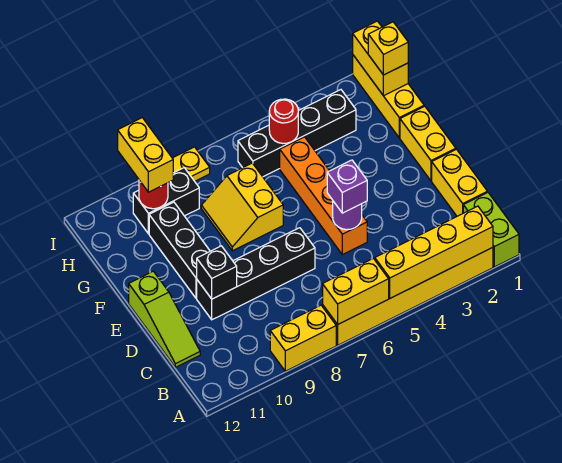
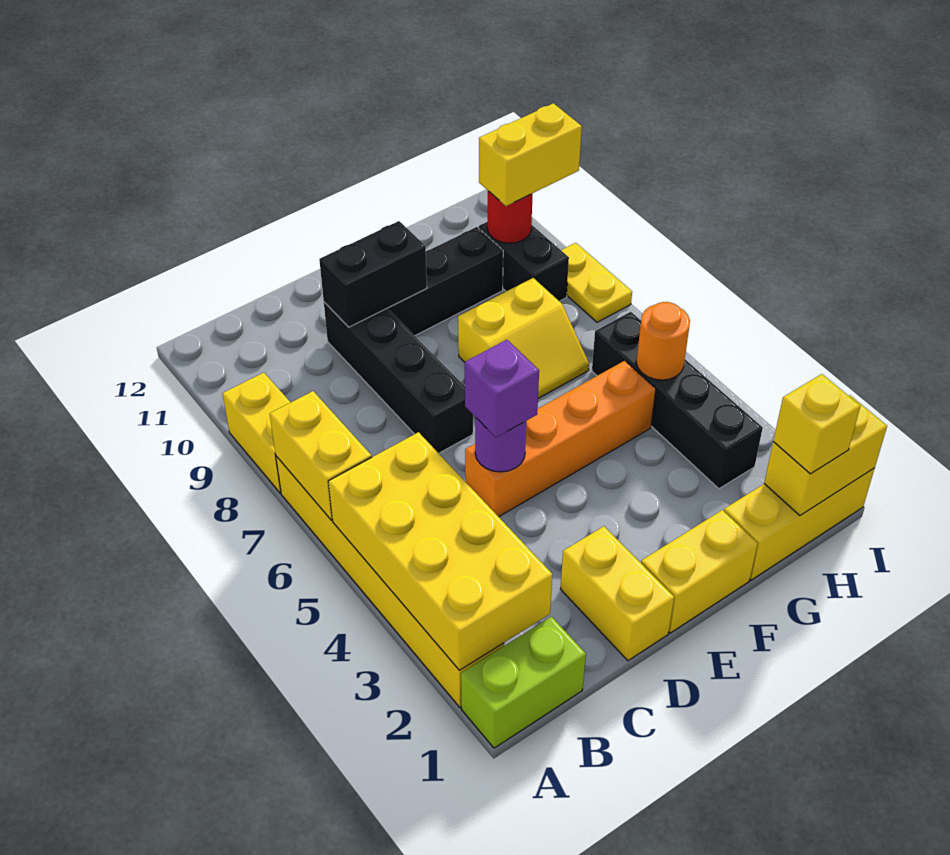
yellow brick A2:A5 level 2 -> yellow brick A2:B5 level 2
yellow brick C1:D1 level 1 -> yellow brick D1:D2 level 1
lime slope C12:E12 level 1 top E -> none
black brick D10 level 2 -> black brick D10:E10 level 2
yellow slope F7:G8 level 1 top 7 -> yellow slope F7:G8 level 1 top 8
red round brick H5 level 2 -> orange round brick H5 level 2

